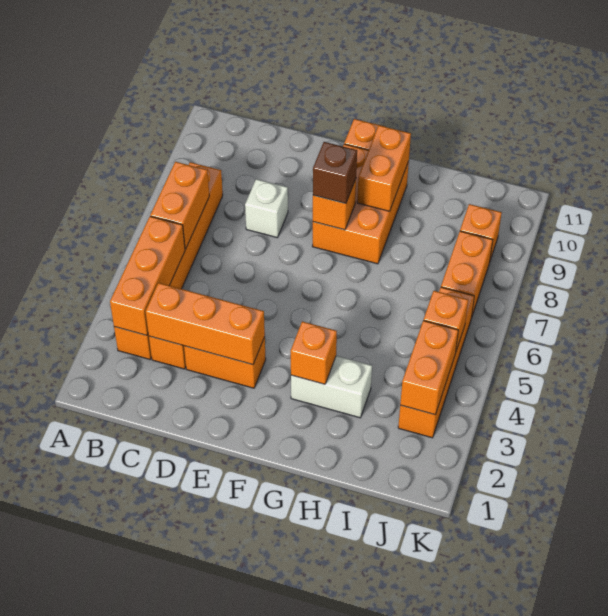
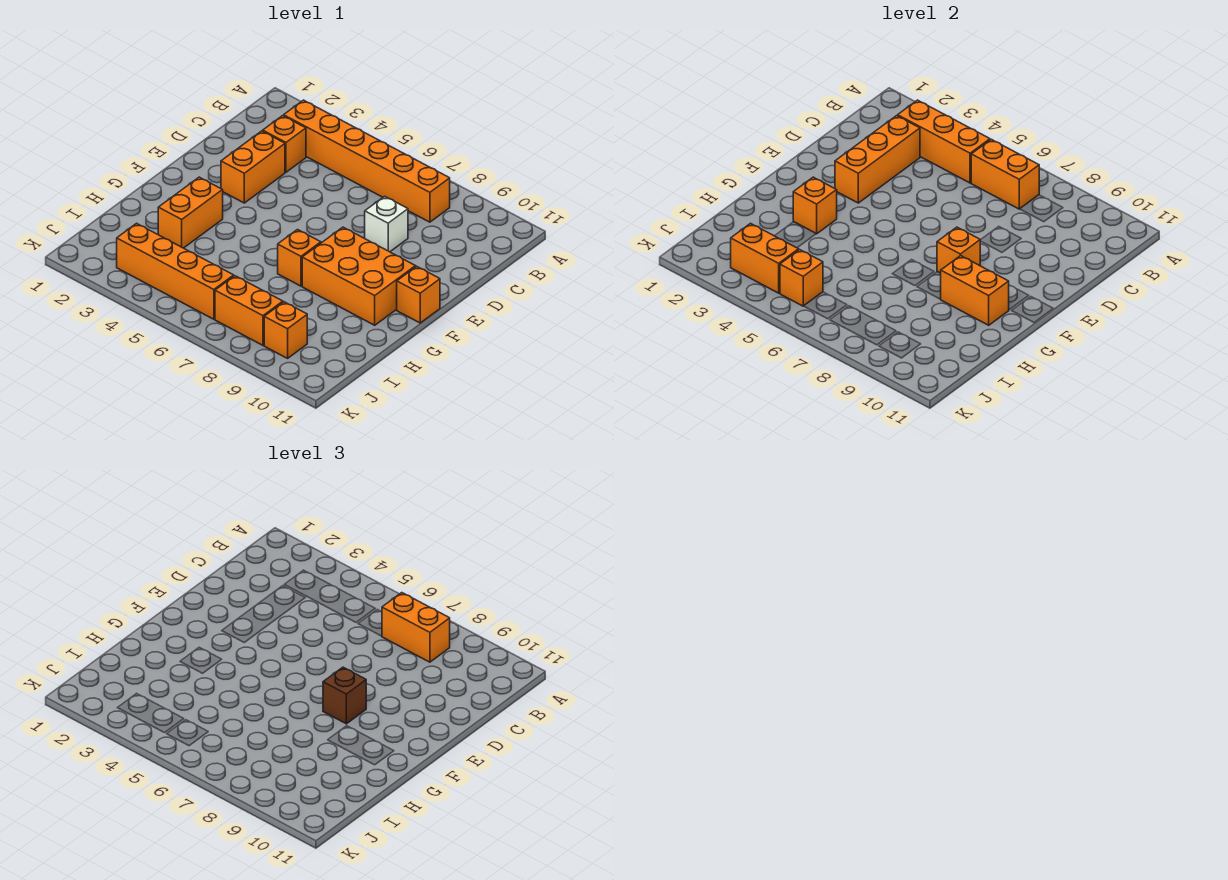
none -> orange brick B7:B8 level 3
white brick G3:H3 level 1 -> orange brick G3:H3 level 1
none -> orange brick G7 level 1

